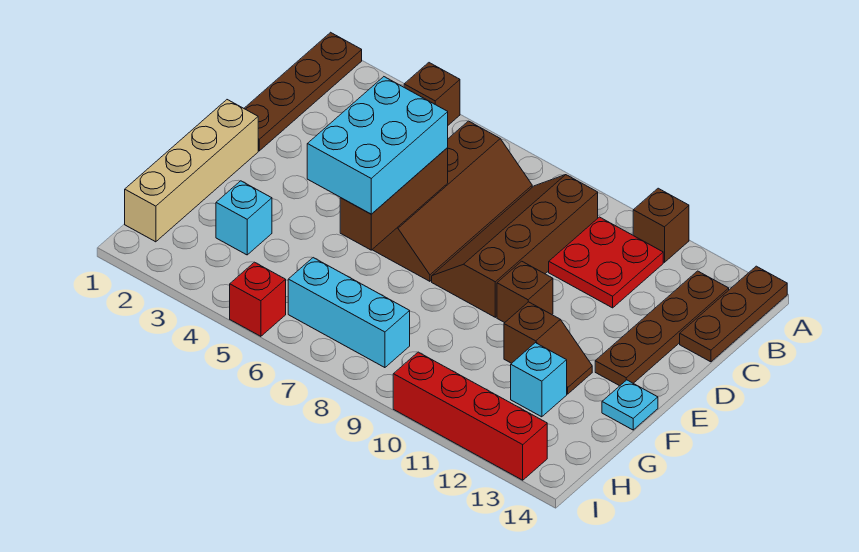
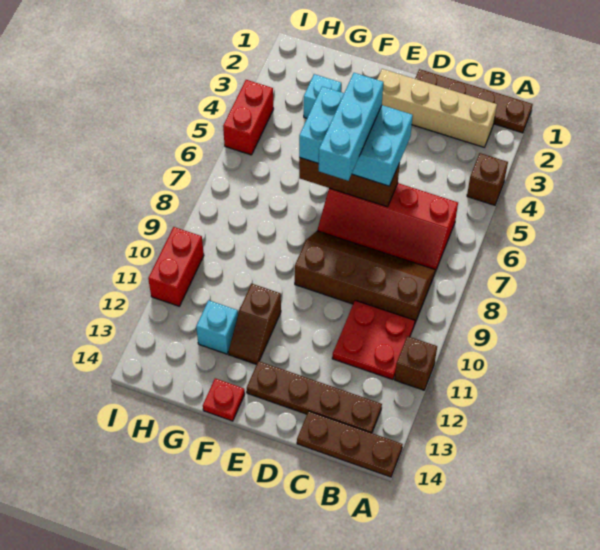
brown slope B6:E7 level 1 top 6 -> red slope B6:E7 level 1 top 6
tan brick E1:H1 level 1 -> tan brick B2:E2 level 1
brown brick E10 level 1 -> none
cyan plate F14 level 1 -> red plate F14 level 1
cyan brick H6:H8 level 1 -> cyan brick E5:E7 level 4
red brick I5 level 1 -> red brick I4:I5 level 1
red brick I10:I13 level 1 -> red brick I10:I11 level 1

